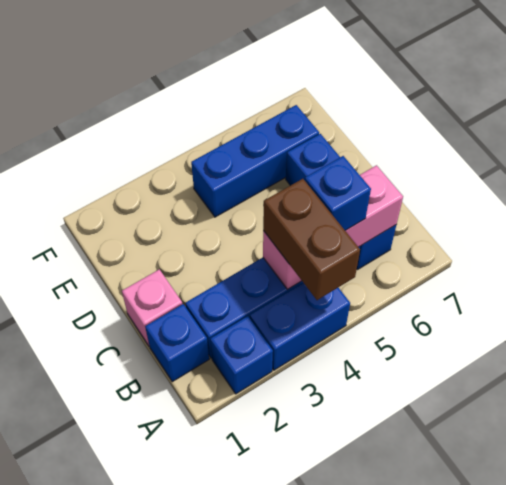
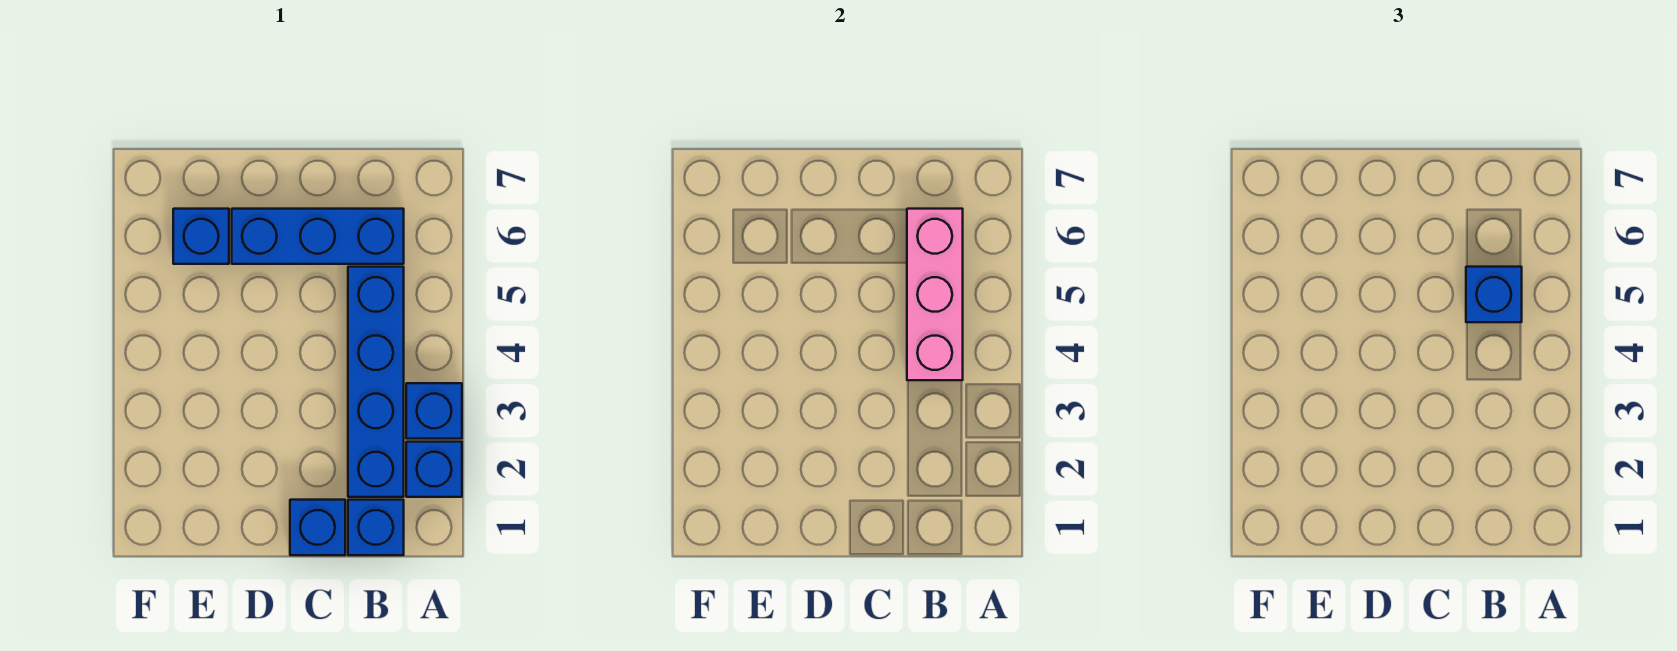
blue brick A3:A4 level 1 -> blue brick A3 level 1
brown brick A4:B4 level 3 -> none
pink brick C1 level 1 -> blue brick C1 level 1
blue brick E4:E6 level 1 -> blue brick E6 level 1

